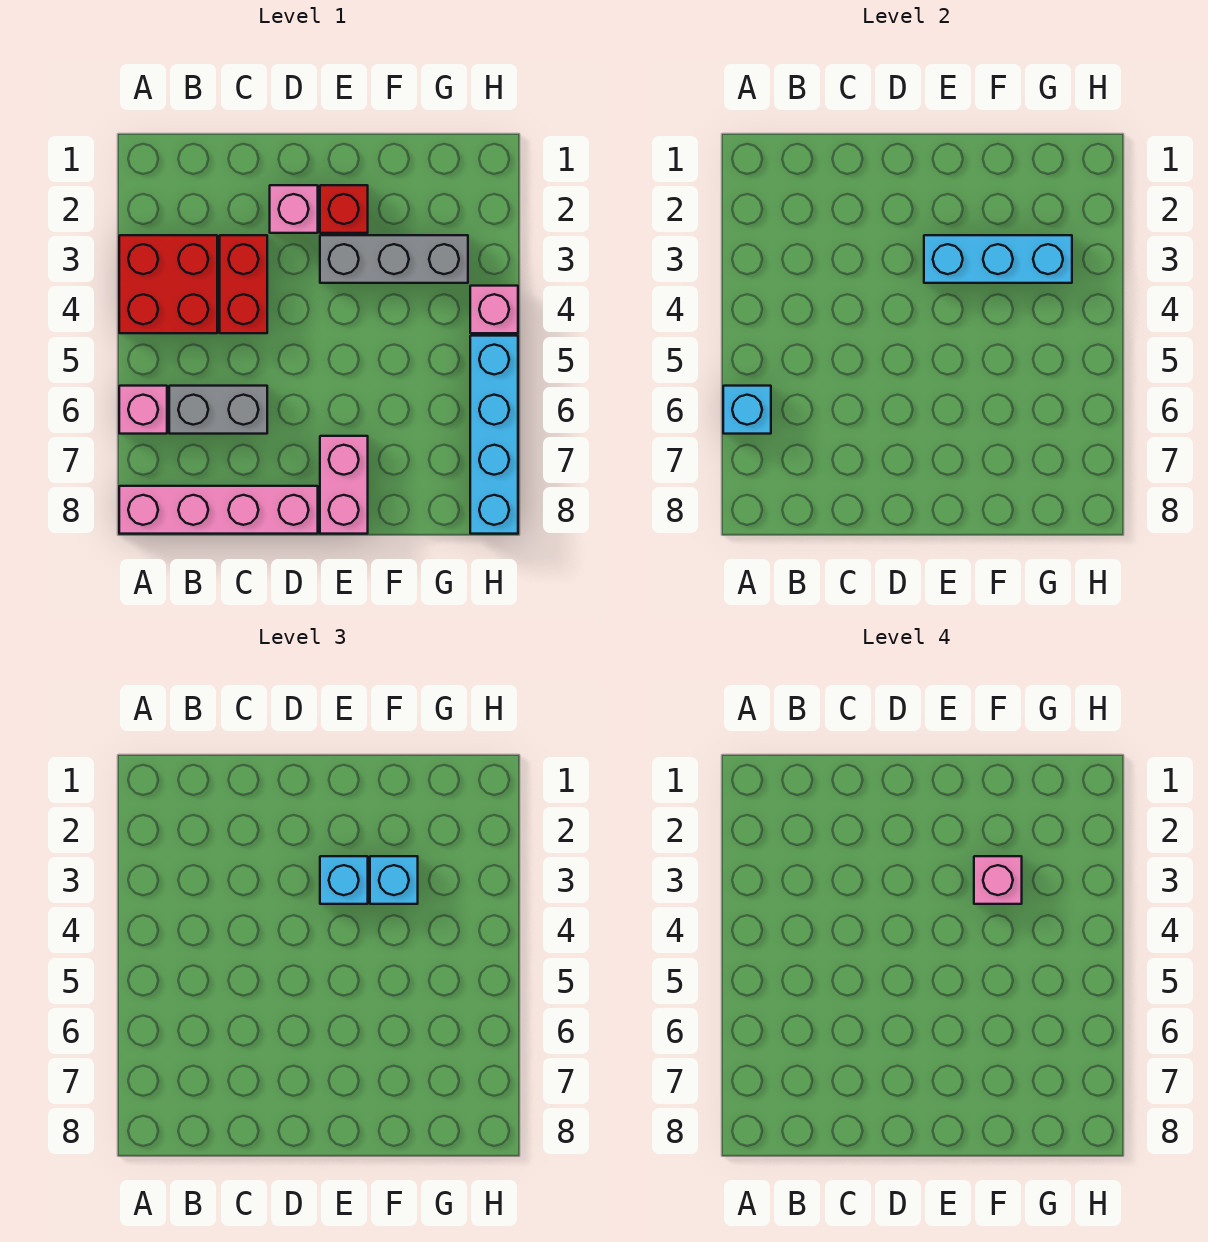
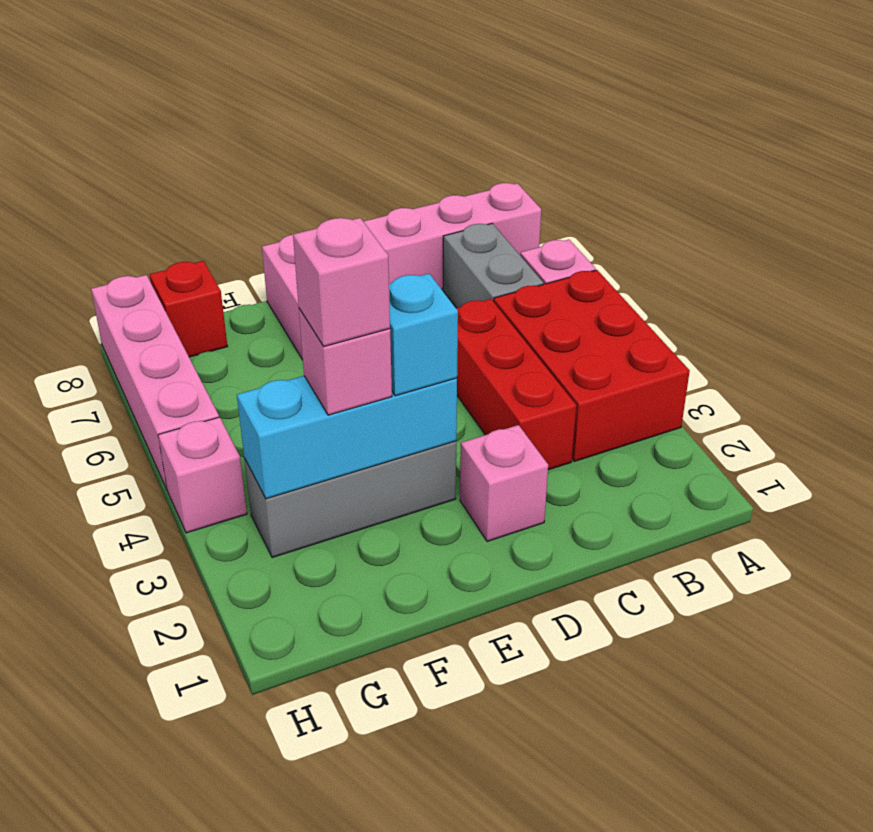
red brick A3:B4 level 1 -> red brick A3:B5 level 1
cyan brick A6 level 2 -> none
grey brick B6:C6 level 1 -> grey brick B6:B7 level 1
red brick C3:C4 level 1 -> red brick C3:C5 level 1
red brick E2 level 1 -> red brick G8 level 1
cyan brick F3 level 3 -> pink brick F3 level 3
cyan brick H5:H8 level 1 -> pink brick H5:H8 level 1

